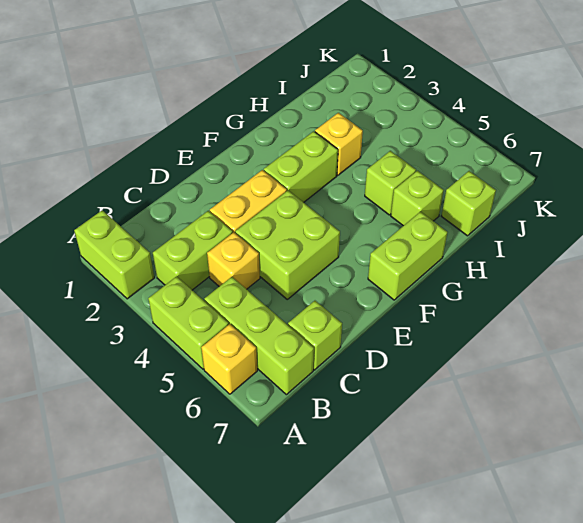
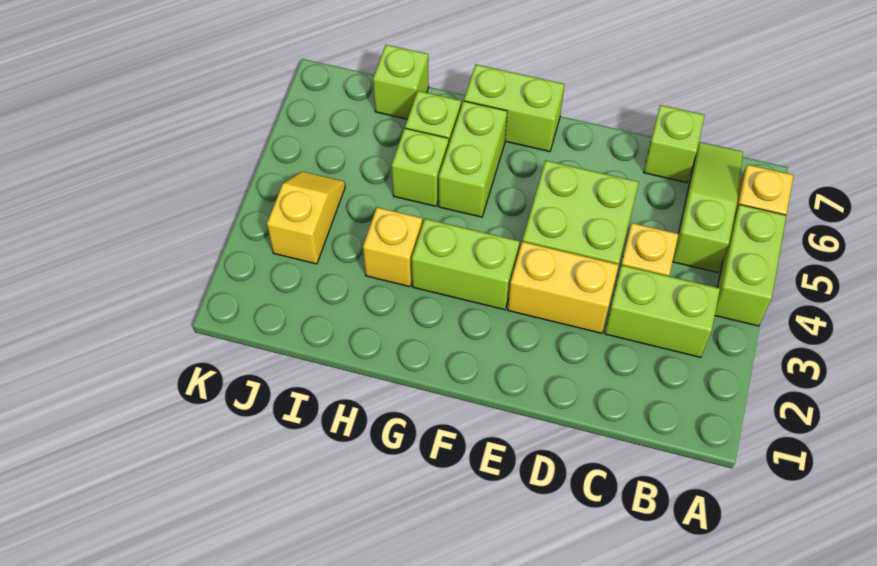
lime brick A1:A2 level 1 -> lime brick G5:G6 level 1
lime brick B5:B7 level 1 -> lime slope B5:B7 level 1 top 5
none -> yellow slope J3:J4 level 1 top 3

